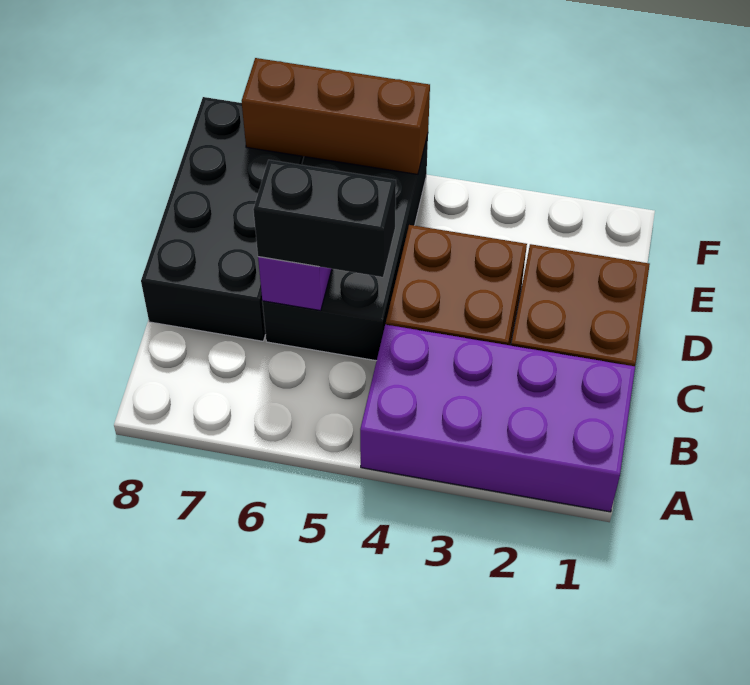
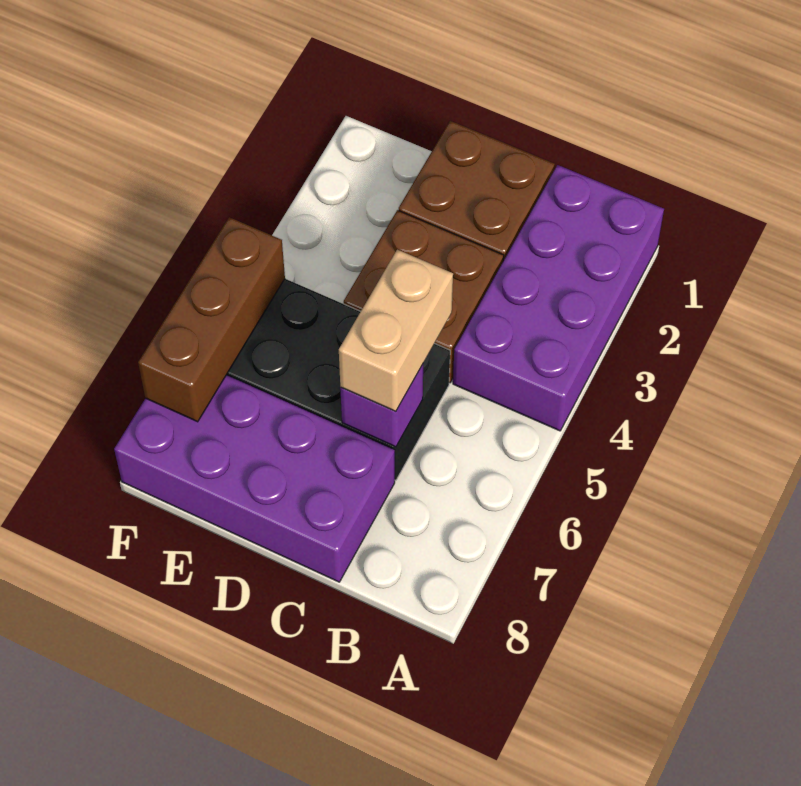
black brick C5:C6 level 3 -> tan brick C5:C6 level 3
black brick C7:F8 level 1 -> purple brick C7:F8 level 1

